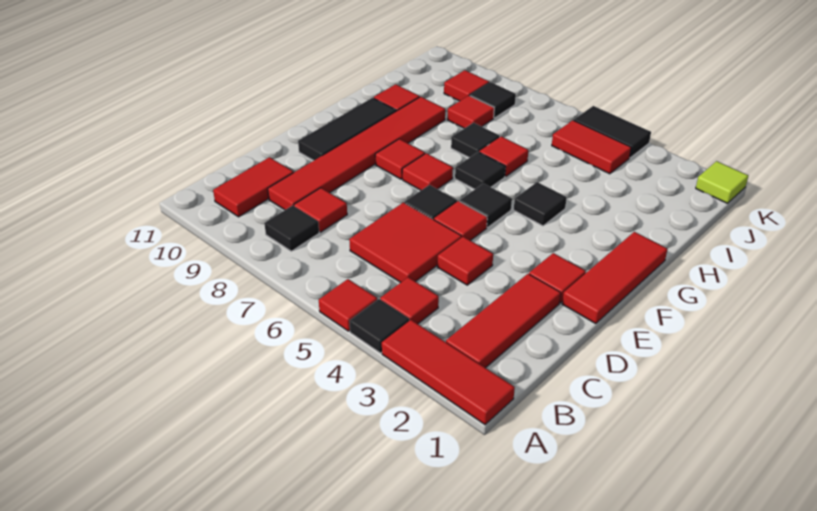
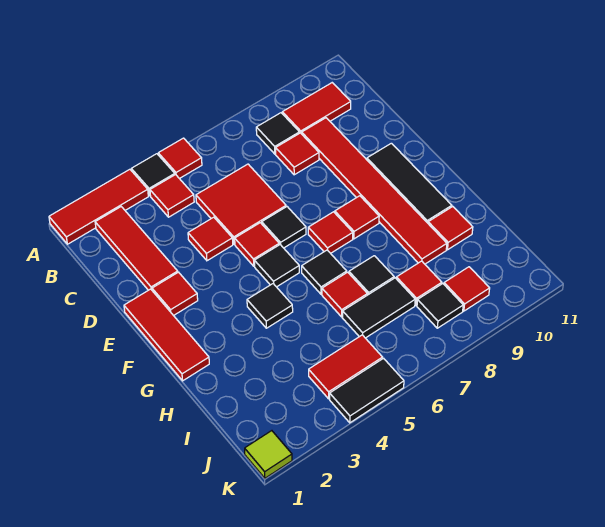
red tile B10:C10 level 1 -> red tile B9:B10 level 1
none -> black tile I6:I7 level 1

